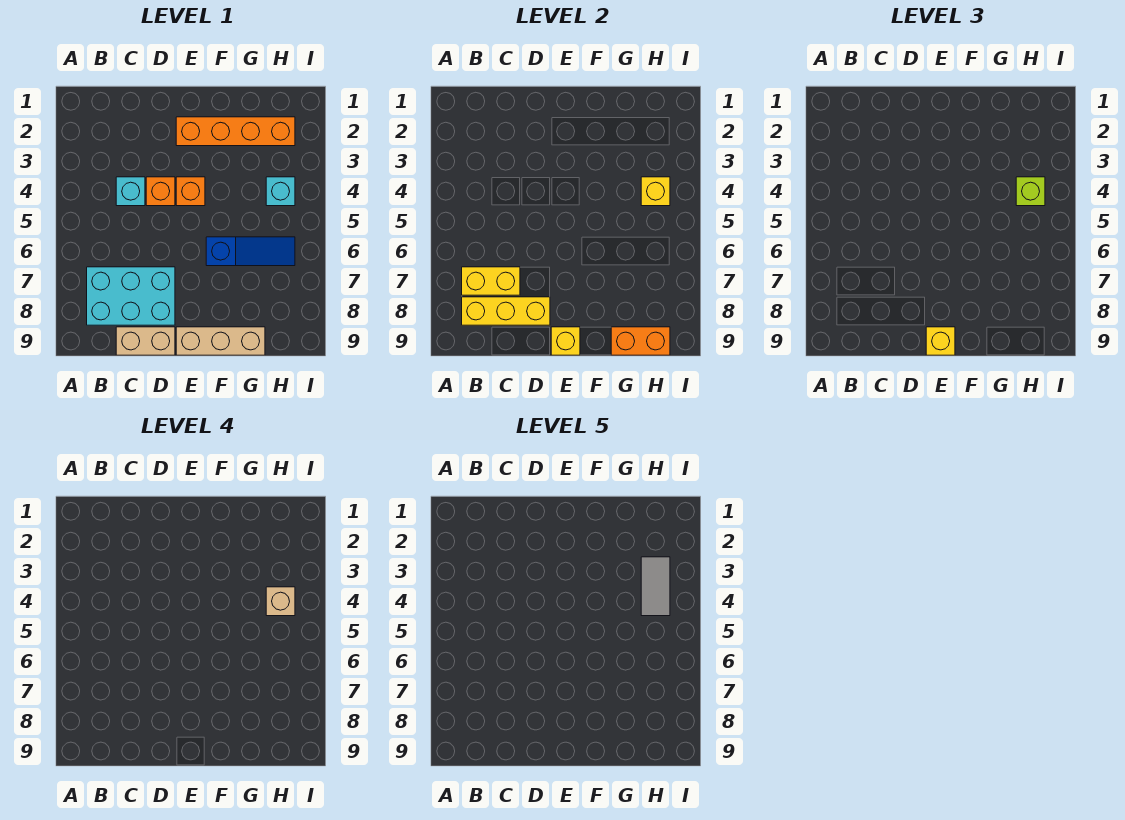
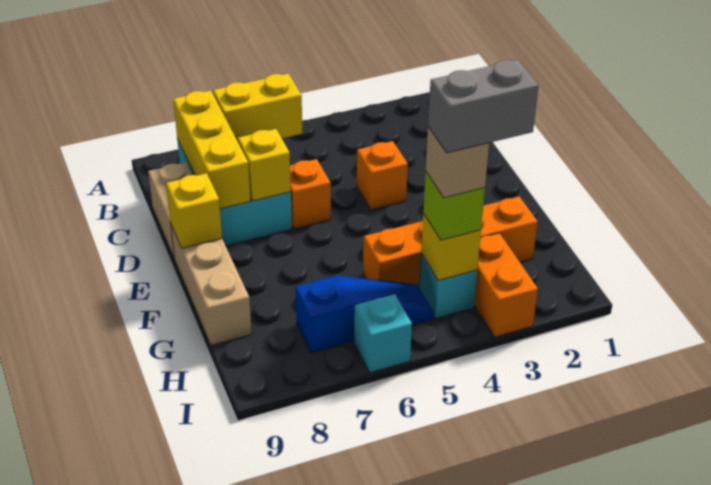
yellow brick B7:C7 level 2 -> yellow brick B6:B7 level 2
cyan brick C4 level 1 -> cyan brick I6 level 1
orange brick E2:H2 level 1 -> orange brick G2:G5 level 1
orange brick E4 level 1 -> orange brick D6 level 1
yellow brick E9 level 3 -> yellow brick D7 level 2
blue slope F6:H6 level 1 top F -> blue slope H5:H7 level 1 top 7
orange brick G9:H9 level 2 -> orange brick H3:I3 level 1
grey tile H3:H4 level 5 -> grey brick H3:H4 level 5

